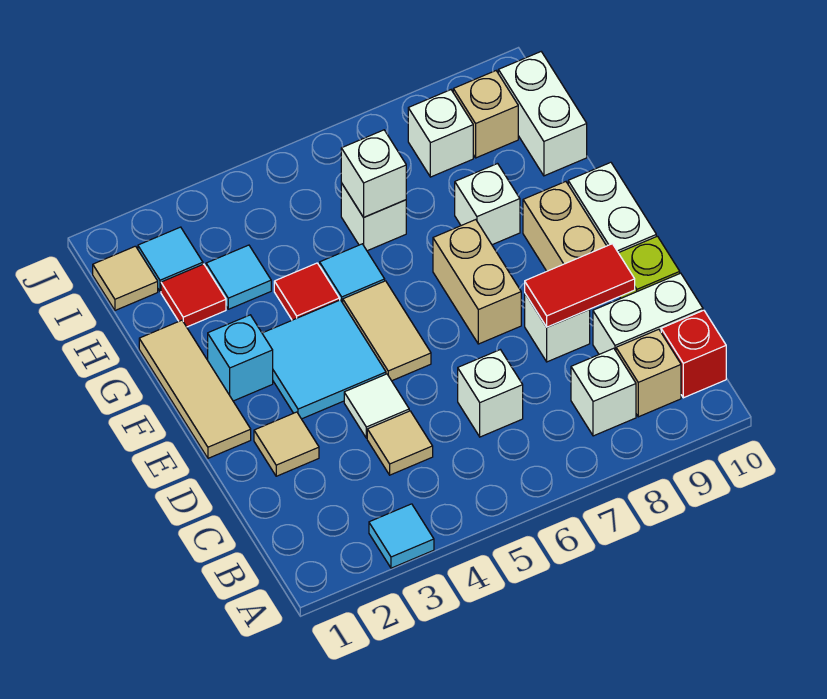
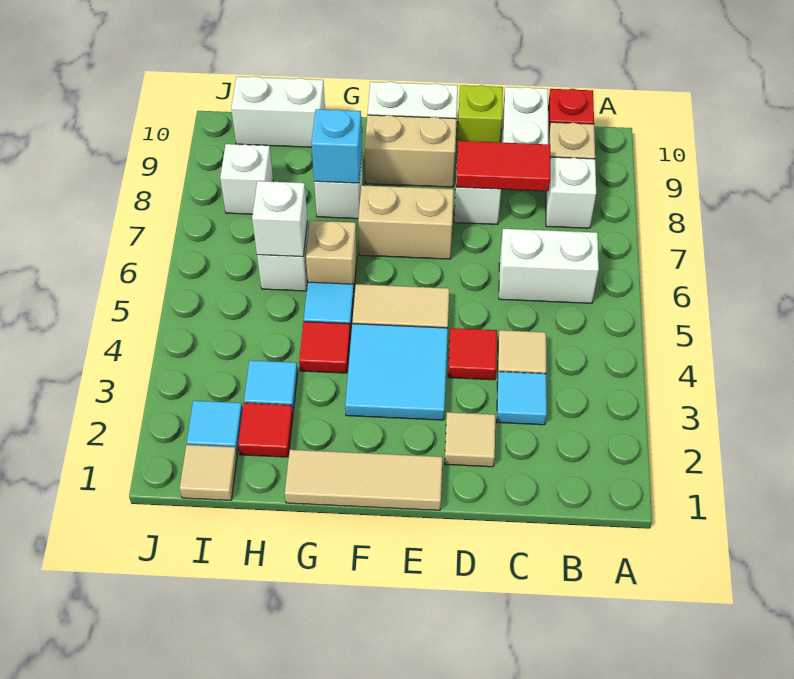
cyan tile A3 level 1 -> cyan tile C3 level 1
white brick C6 level 1 -> white brick B6:C6 level 1
white tile D4 level 1 -> red tile D4 level 1
red tile D8:D9 level 2 -> red tile C8:D8 level 2
cyan brick F2 level 1 -> cyan brick G8 level 2
tan brick I9 level 1 -> tan brick G6 level 1

